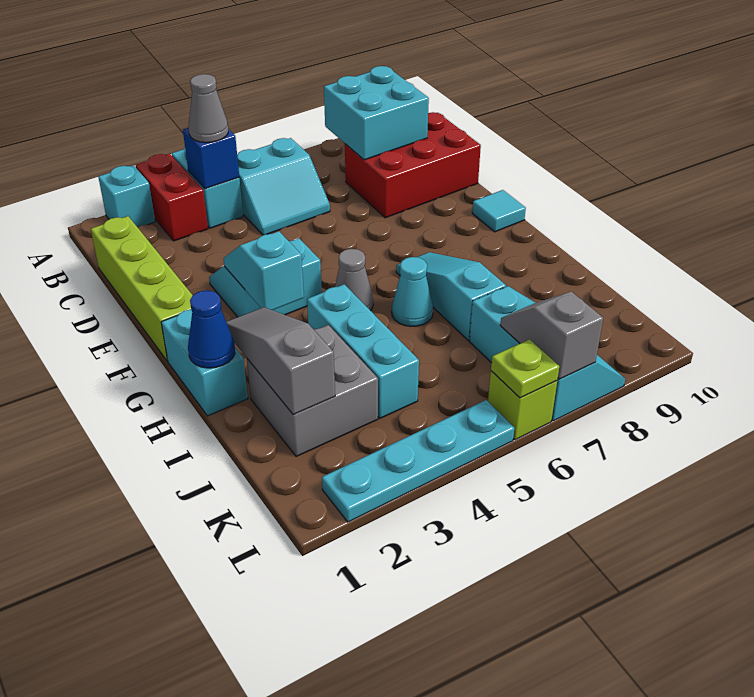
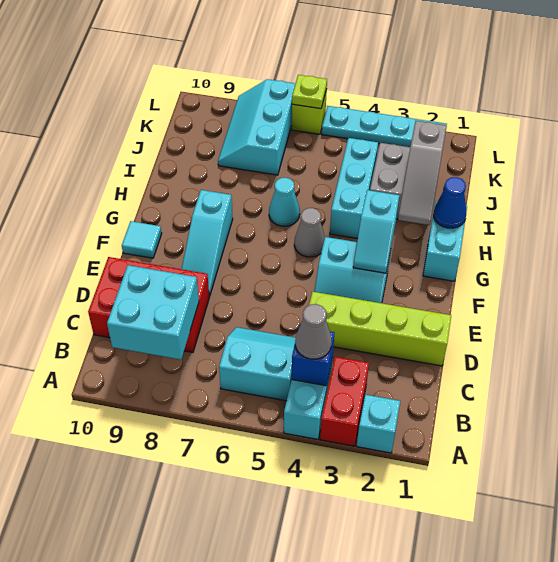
lime brick C1:F1 level 1 -> lime brick D1:D4 level 1
cyan slope G7:I7 level 1 top I -> cyan slope E8:G8 level 1 top G
grey slope K7:L7 level 2 top L -> none

